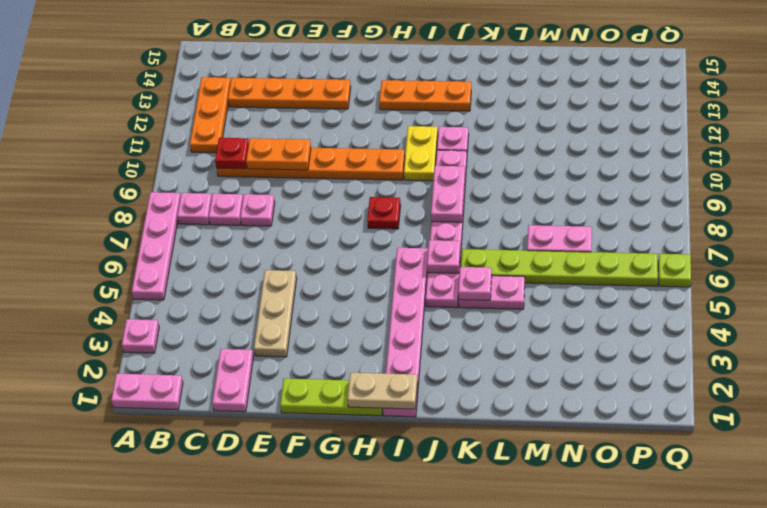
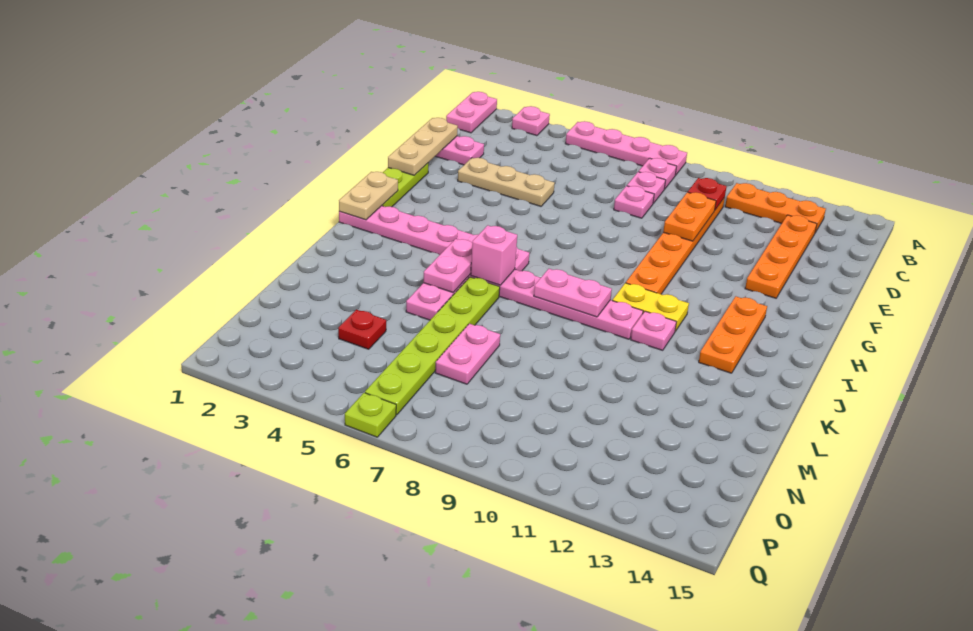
none -> tan plate D1:F1 level 2
red plate H8 level 1 -> red plate N4 level 1
pink plate J6 level 2 -> pink brick J6 level 2
pink plate K5 level 2 -> pink plate J5:K5 level 2

